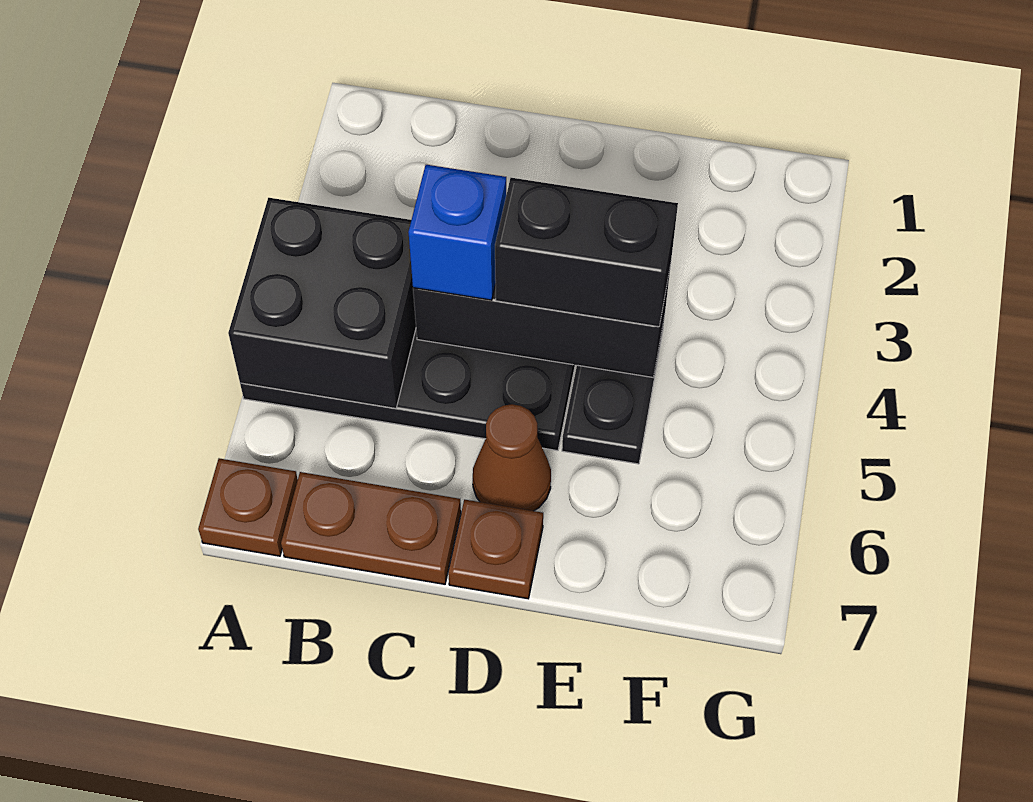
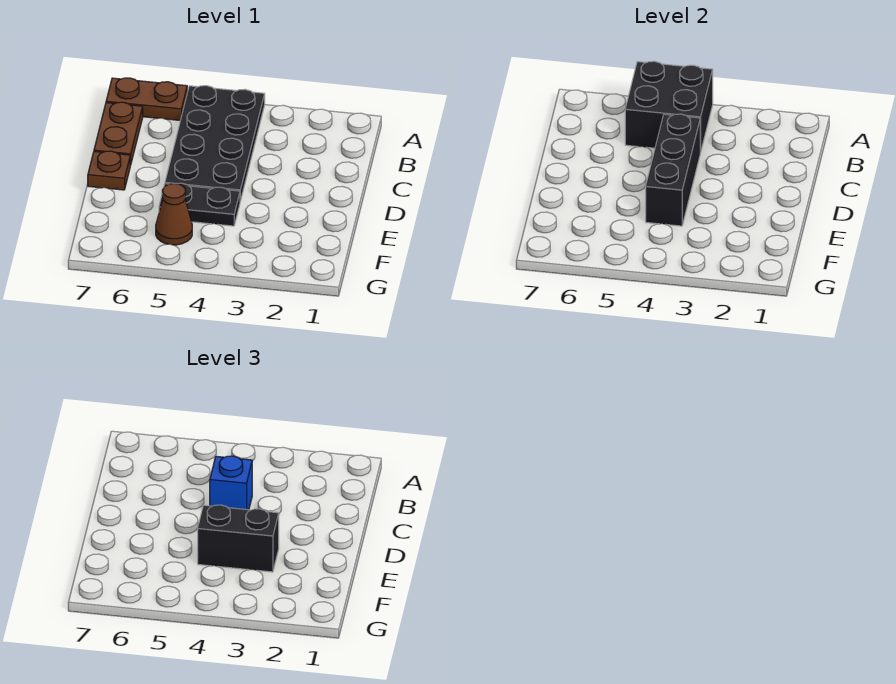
brown plate A7 level 1 -> brown plate A6:A7 level 1
black brick D4:E4 level 3 -> black brick E3:E4 level 3
brown cone D6 level 1 -> brown cone F5 level 1

